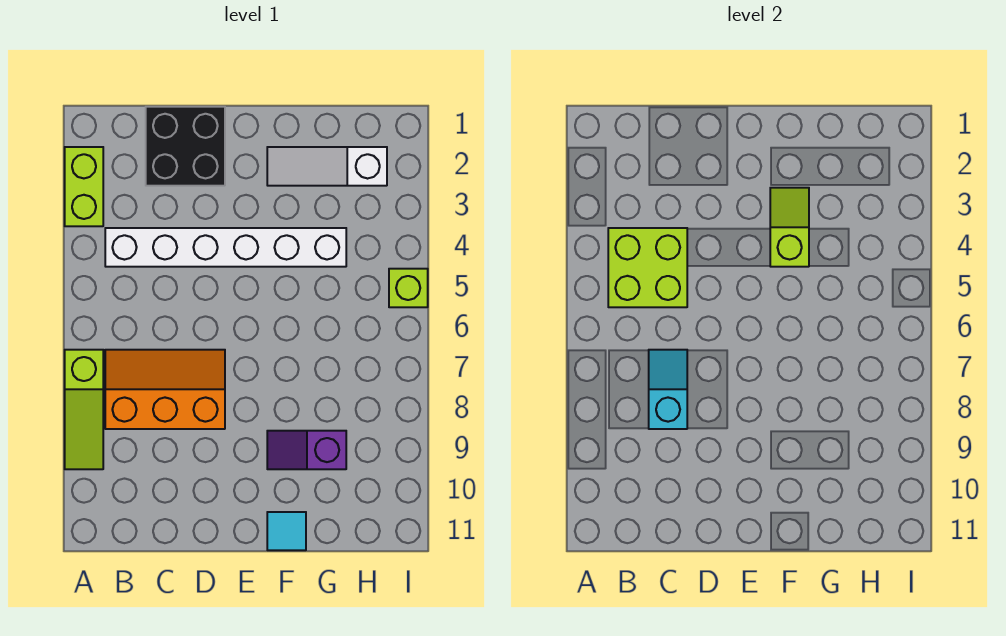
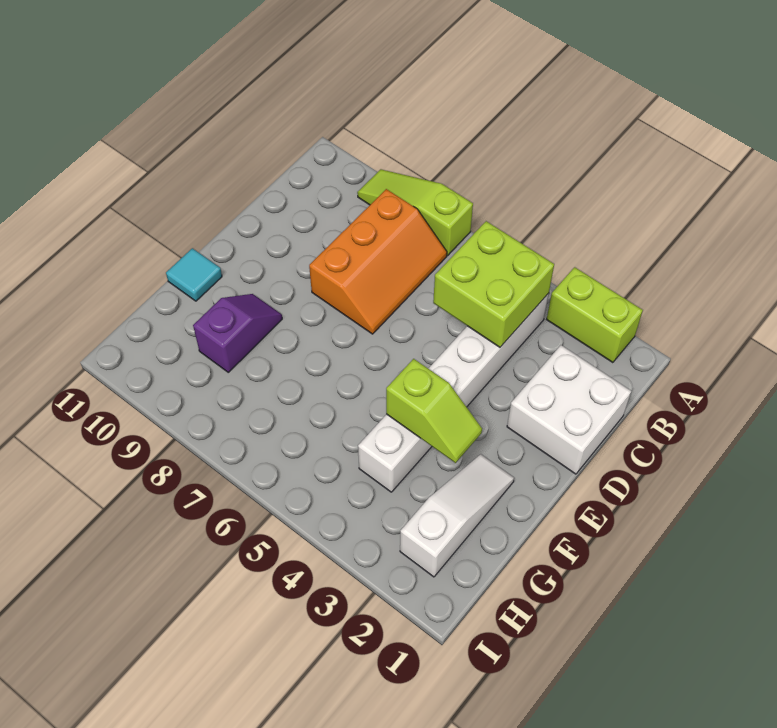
black brick C1:D2 level 1 -> white brick C1:D2 level 1
cyan slope C7:C8 level 2 top 8 -> none
lime brick I5 level 1 -> none

